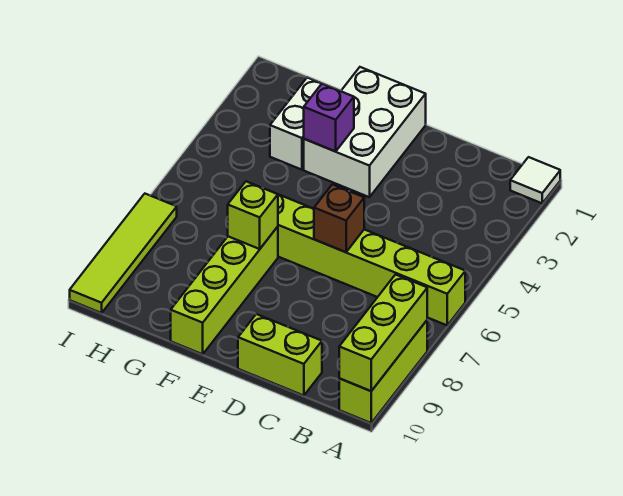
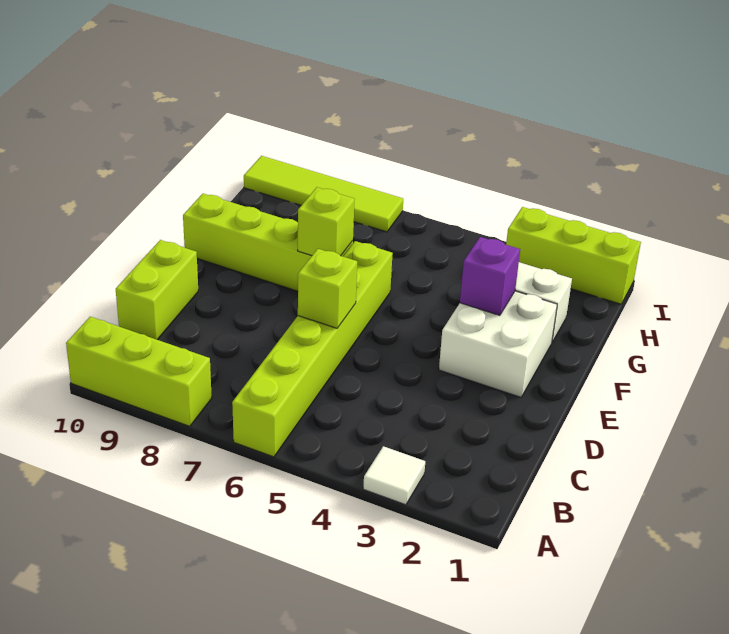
white tile A1 level 1 -> white tile A3 level 1
lime brick A8:A10 level 2 -> lime brick I1:I3 level 1
brown brick D6 level 2 -> lime brick D6 level 2
white brick E1:F3 level 1 -> white brick E2:F3 level 1

